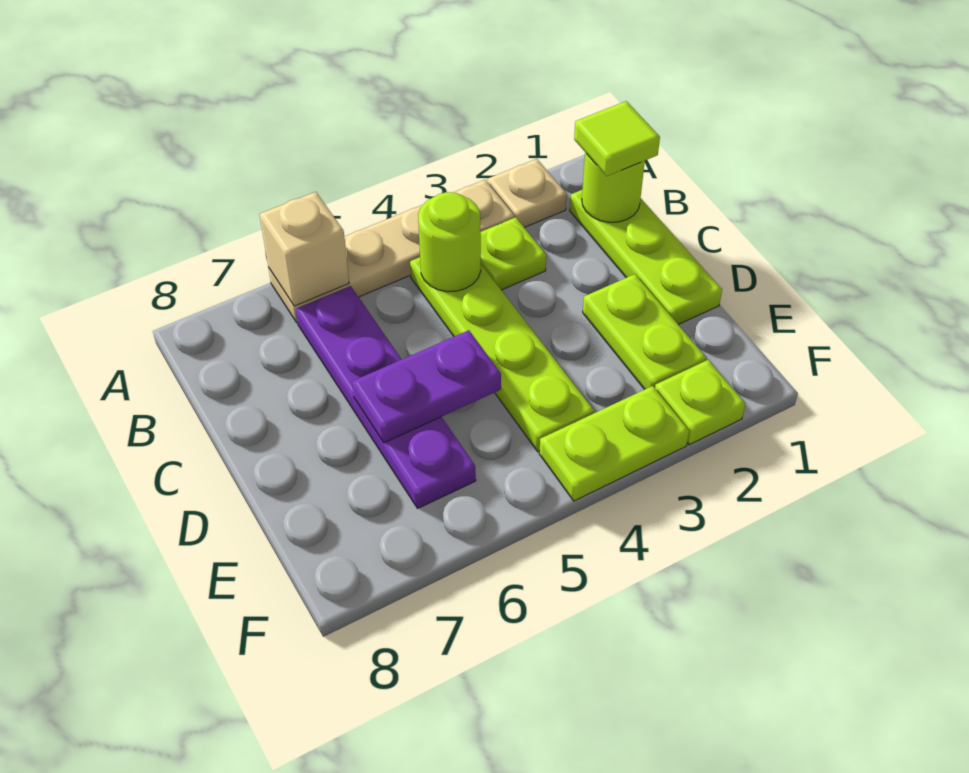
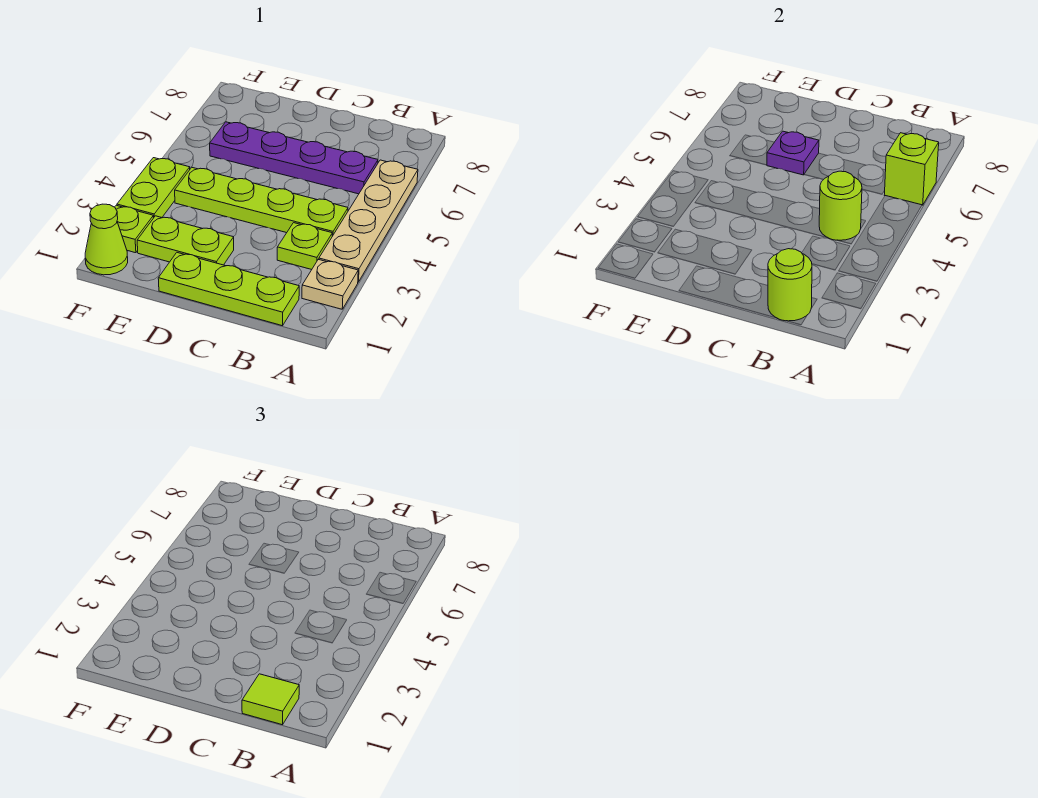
tan brick A6 level 2 -> lime brick A6 level 2
purple plate D5:D6 level 2 -> purple plate D6 level 2
none -> lime cone F1 level 1

